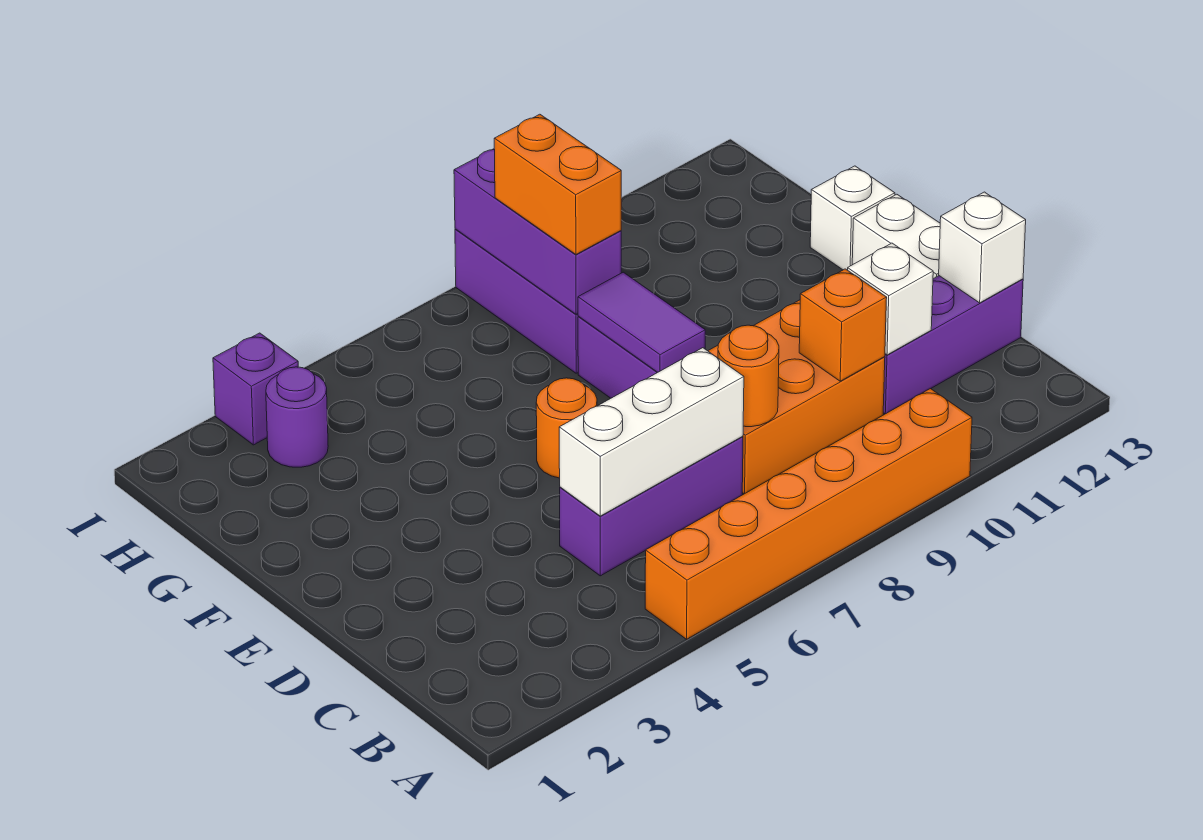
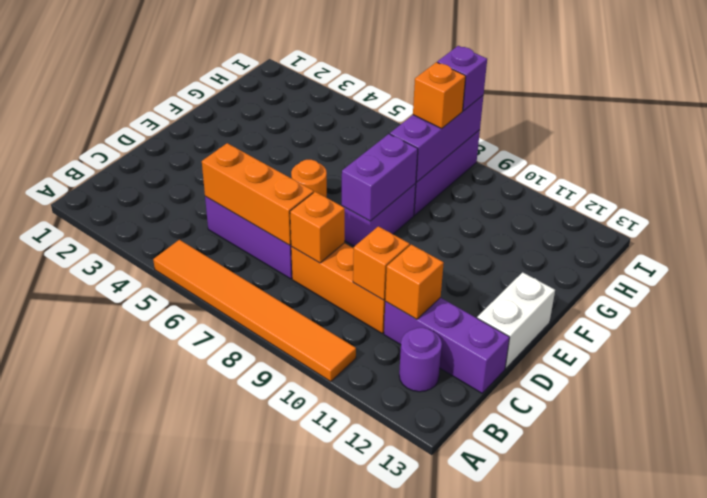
orange brick A5:A10 level 1 -> orange tile A5:A10 level 1
white brick C5:C7 level 2 -> orange brick C5:C7 level 2
orange brick C8:D10 level 1 -> orange brick C8:C10 level 1
orange round brick C8 level 2 -> orange brick C8 level 2
white brick C11 level 2 -> orange brick C11 level 2
white brick C13 level 2 -> none
purple tile E8:F8 level 2 -> purple brick E8:F8 level 2
white brick F13 level 1 -> none
orange brick G8:H8 level 3 -> orange brick H8 level 3
purple round brick H3 level 1 -> purple round brick B12 level 1
purple brick I3 level 1 -> purple brick I8 level 3

